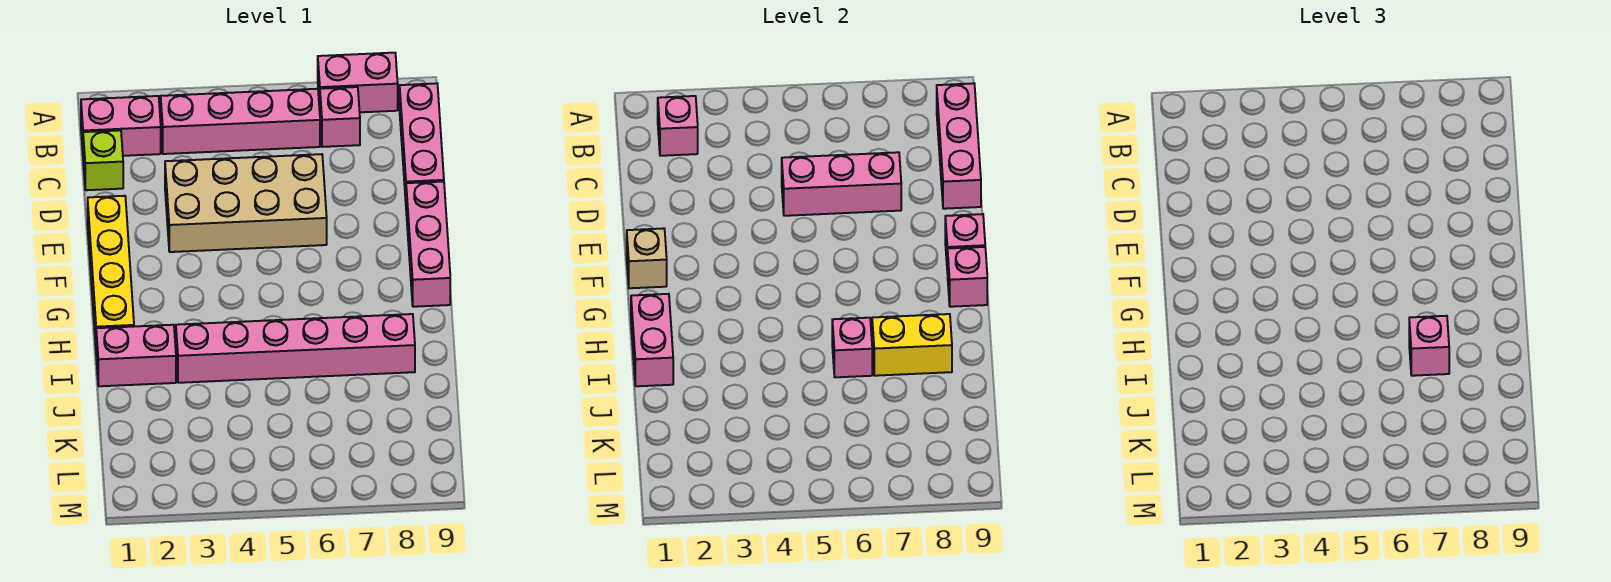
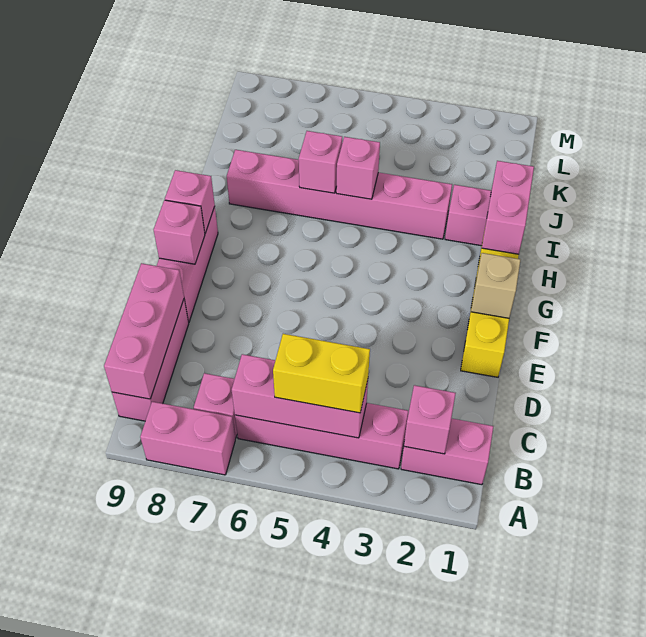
lime brick C1 level 1 -> none
tan brick D3:E6 level 1 -> none
pink brick D5:D7 level 2 -> pink brick B4:B6 level 2
yellow brick I7:I8 level 2 -> yellow brick B4:B5 level 3
pink brick I7 level 3 -> pink brick I5 level 2

